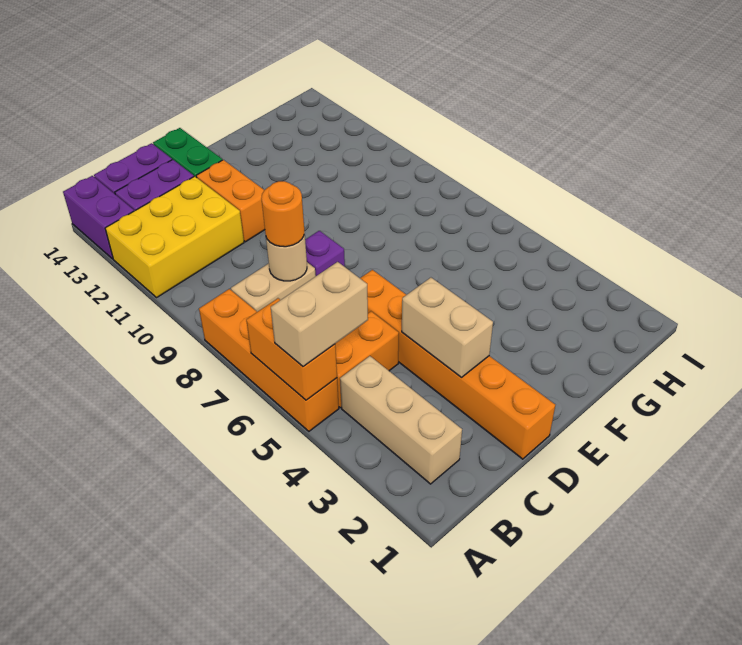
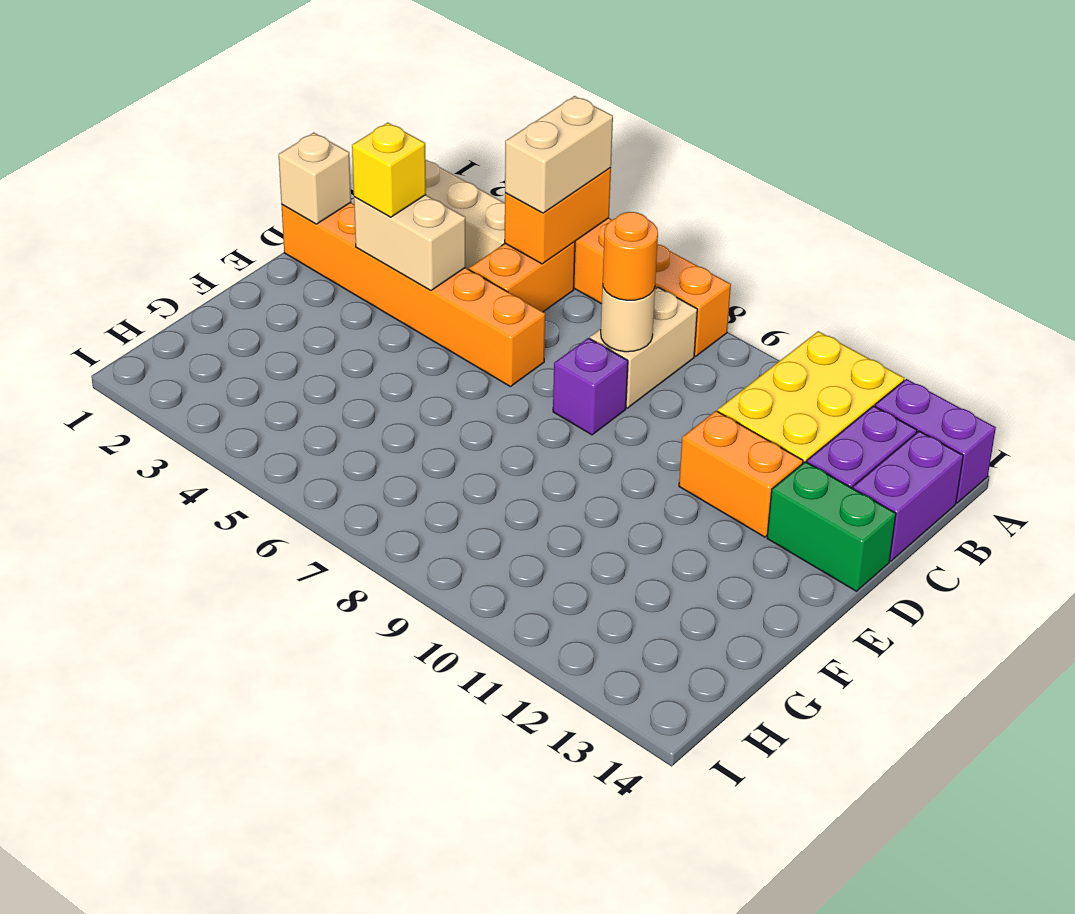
orange brick A5:A6 level 2 -> orange brick A5:B5 level 2
none -> tan brick D1 level 2
none -> yellow brick D3 level 3

